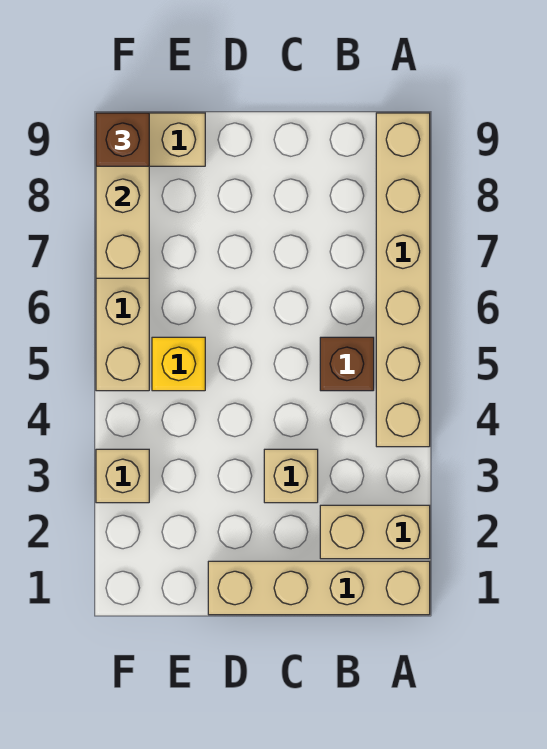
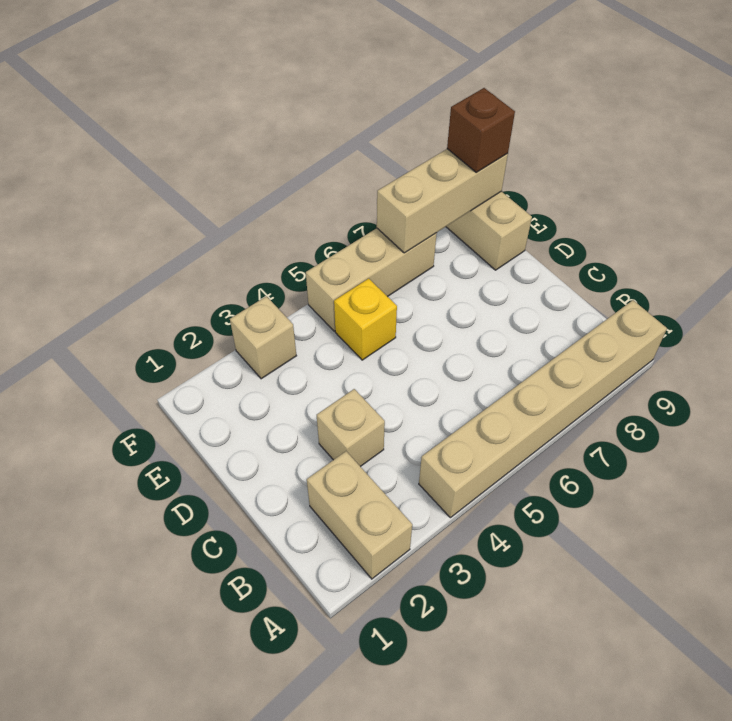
tan brick A1:D1 level 1 -> none
brown brick B5 level 1 -> none

